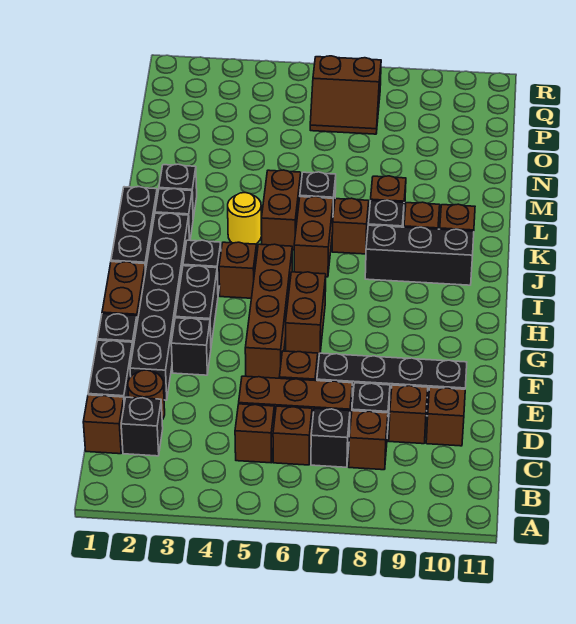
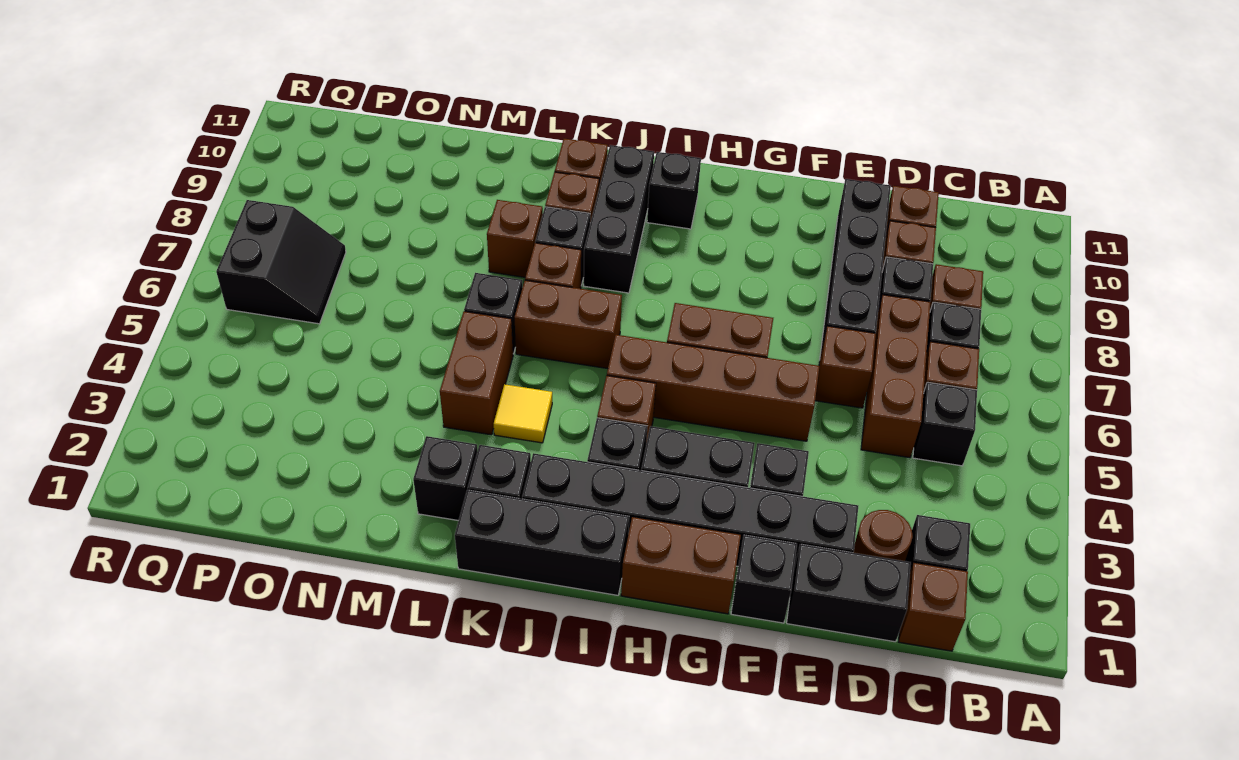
brown brick C5 level 1 -> black brick C5 level 1
none -> black brick I10 level 1
yellow round brick K4 level 1 -> yellow tile K4 level 1
brown brick K5:L5 level 1 -> brown brick L4:L5 level 1
brown slope P6:Q7 level 1 top Q -> black slope P6:Q7 level 1 top Q

